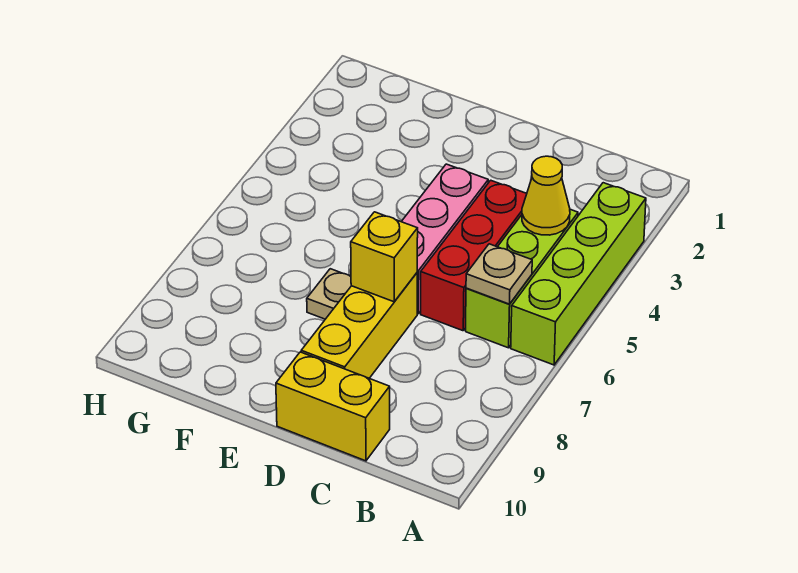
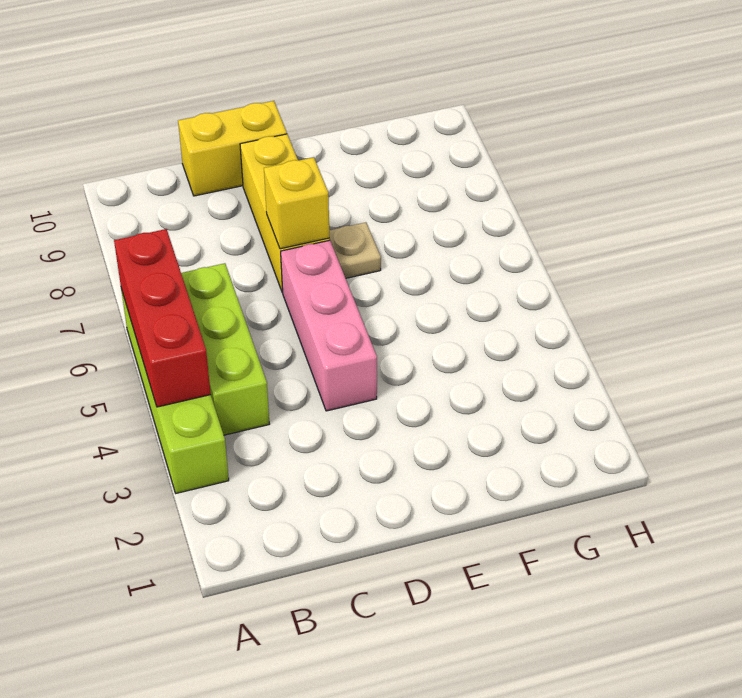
yellow cone B4 level 2 -> none
tan plate B6 level 2 -> none
red brick C4:C6 level 1 -> red brick A4:A6 level 2

